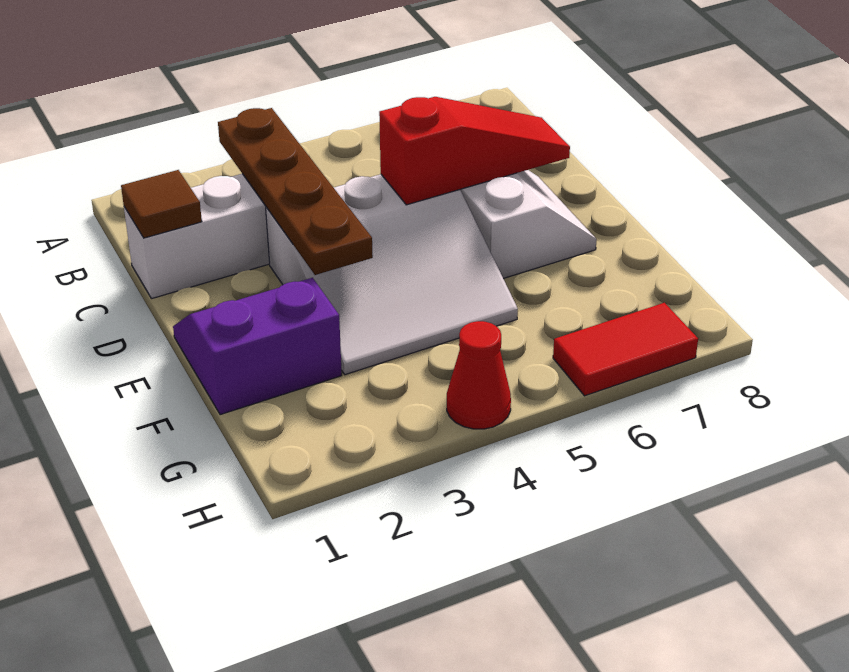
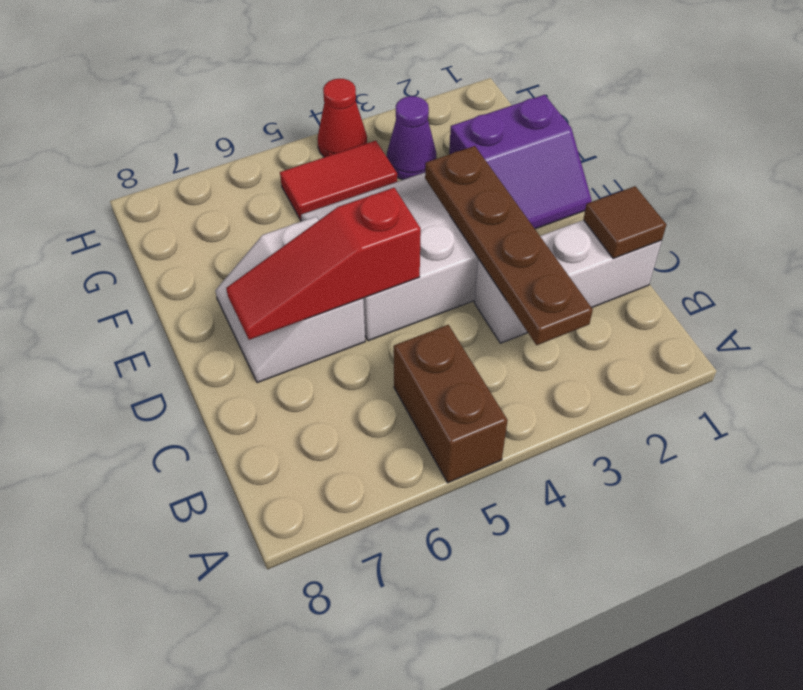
none -> brown brick A5:B5 level 1
none -> purple cone G3 level 1
red tile H6:H7 level 1 -> red tile G4:G5 level 1

